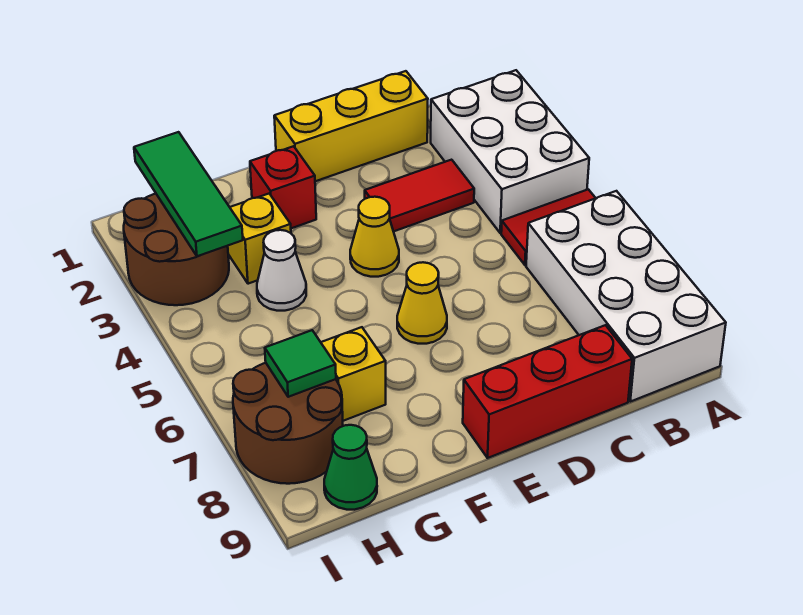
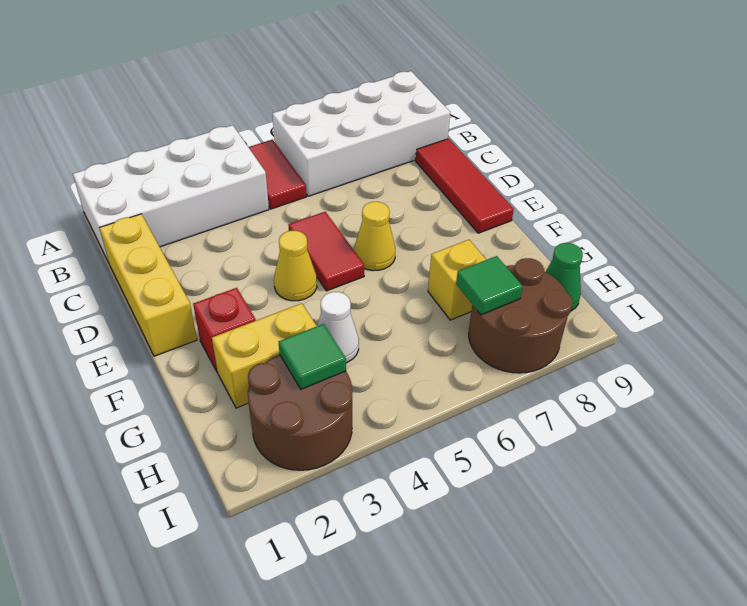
white brick A2:B4 level 1 -> white brick A1:B4 level 1
red tile C3:D3 level 1 -> red tile D5:E5 level 1
red brick C9:E9 level 1 -> red tile C9:E9 level 1
yellow brick G3 level 1 -> yellow brick G2:G3 level 1
green tile H1:H3 level 2 -> green tile H3 level 2

